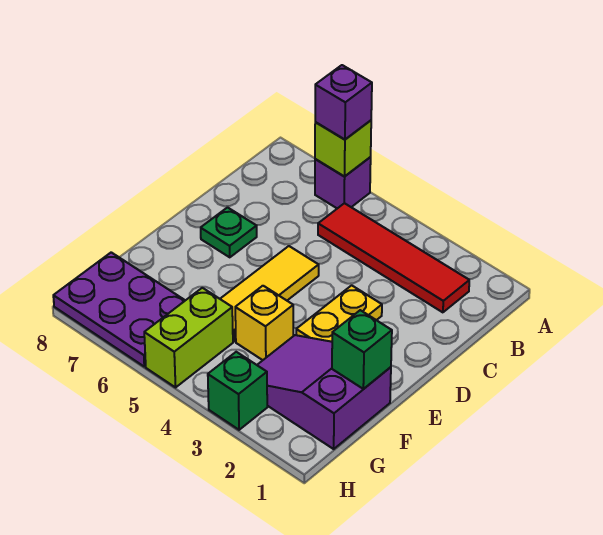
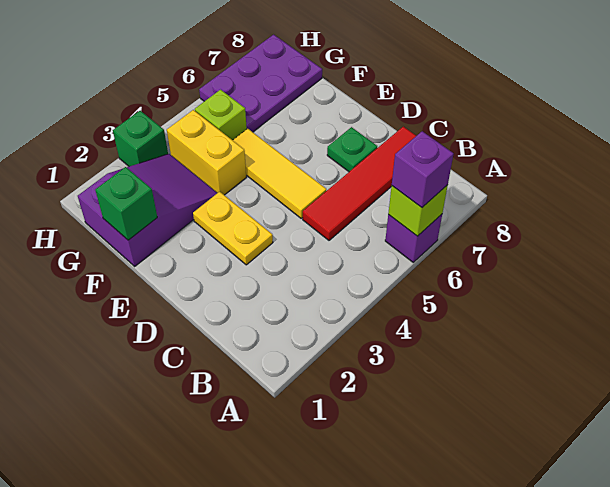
red tile B2:B5 level 1 -> red tile C5:C8 level 1
yellow brick F4 level 1 -> yellow brick F4:G4 level 1
lime brick G5:H5 level 1 -> lime brick G5 level 1

